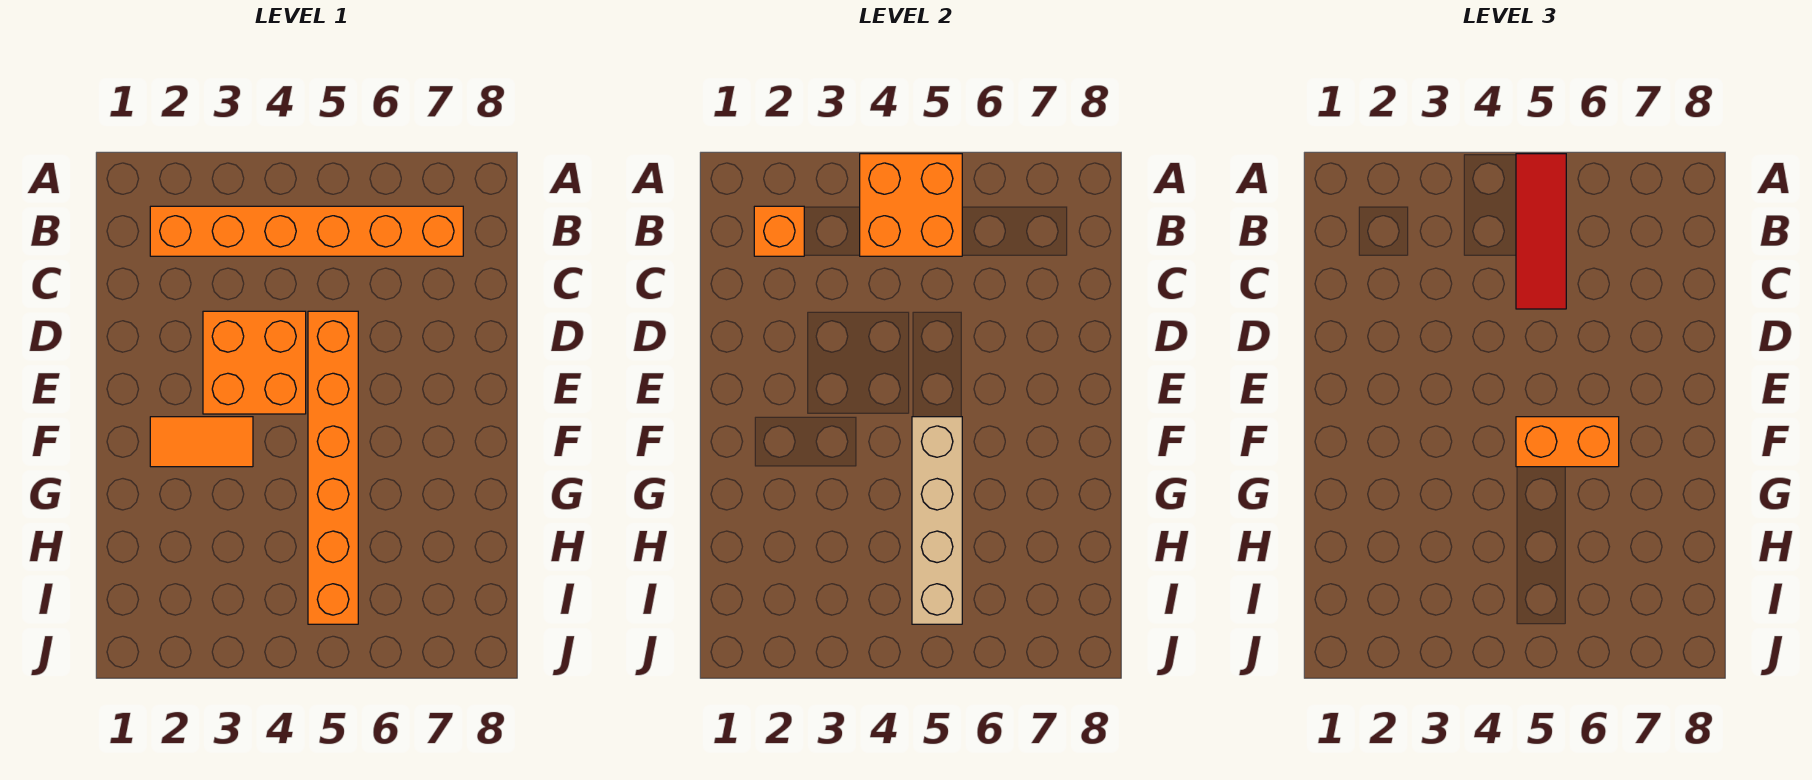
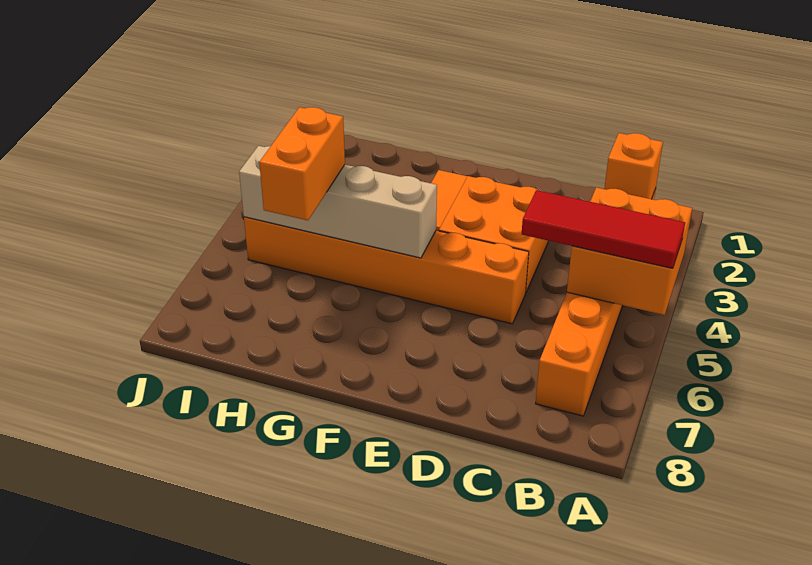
orange brick F5:F6 level 3 -> orange brick H5:H6 level 3

